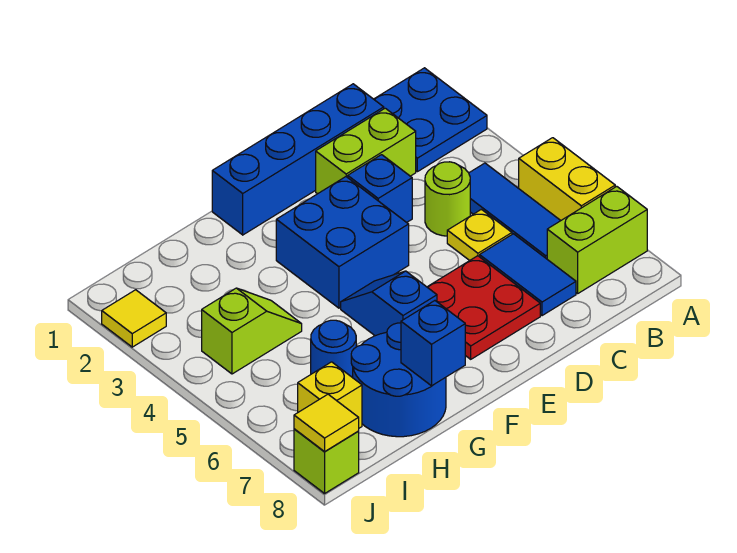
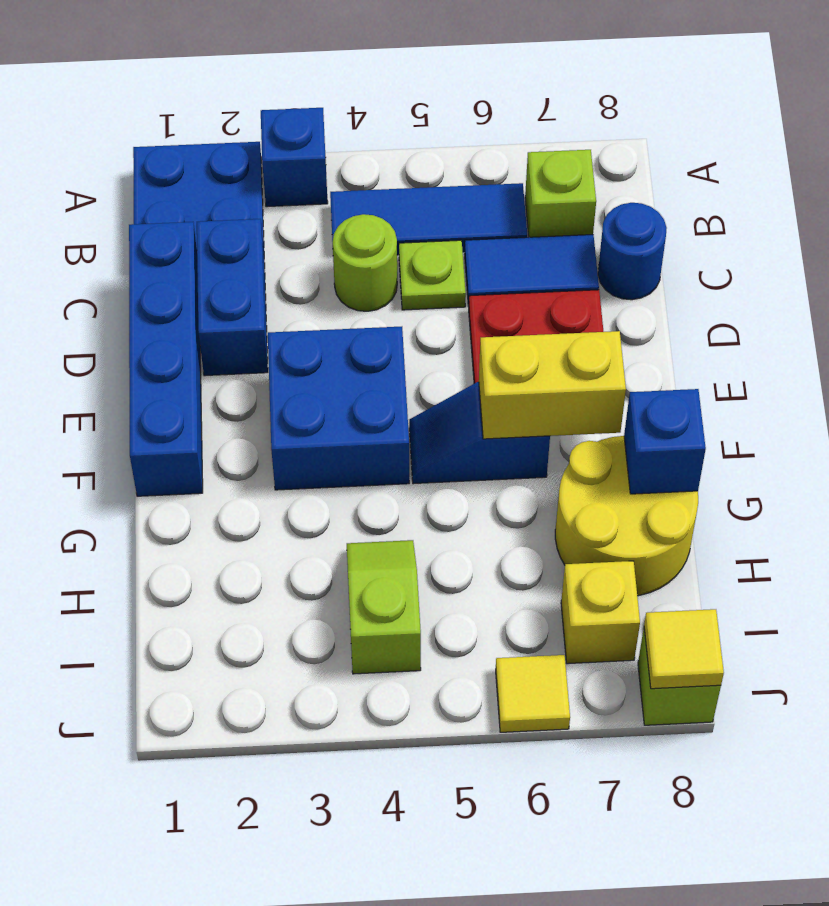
yellow brick A5:A6 level 1 -> yellow brick F6:F7 level 2
lime brick A7:B7 level 1 -> lime brick B7 level 1
lime brick C2:D2 level 1 -> blue brick C2:D2 level 1
yellow plate C5 level 1 -> lime plate C5 level 1
blue brick D3 level 1 -> blue brick A3 level 1
blue round brick G7:H8 level 1 -> yellow round brick G7:H8 level 1
blue round brick H6 level 1 -> blue round brick C8 level 1
yellow tile J2 level 1 -> yellow tile J6 level 1

